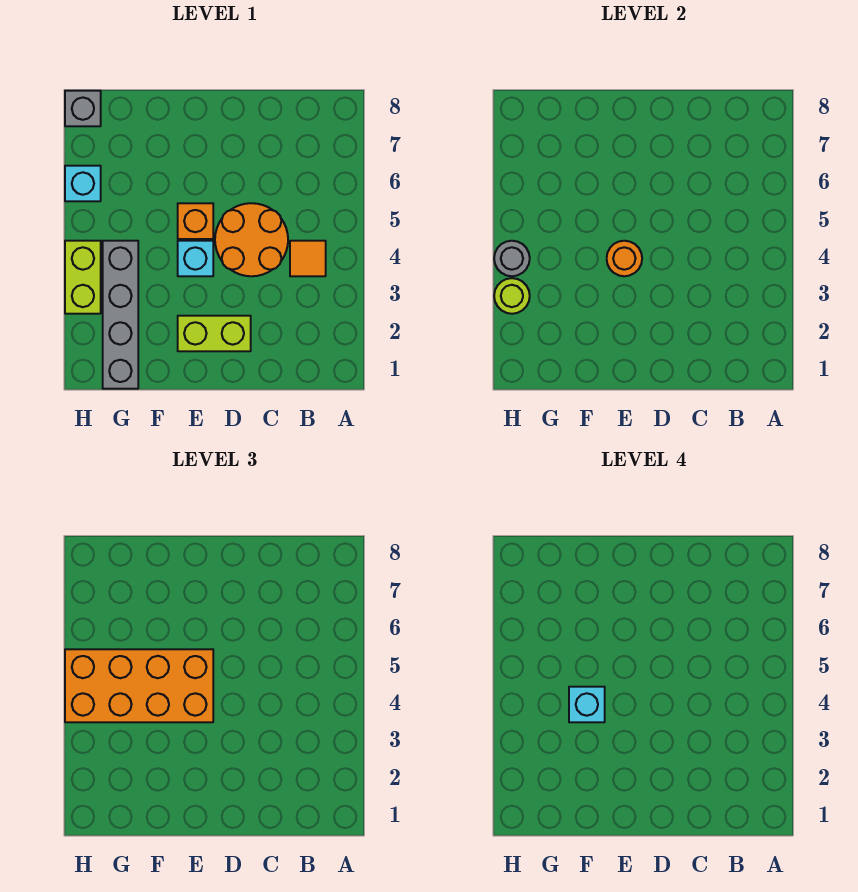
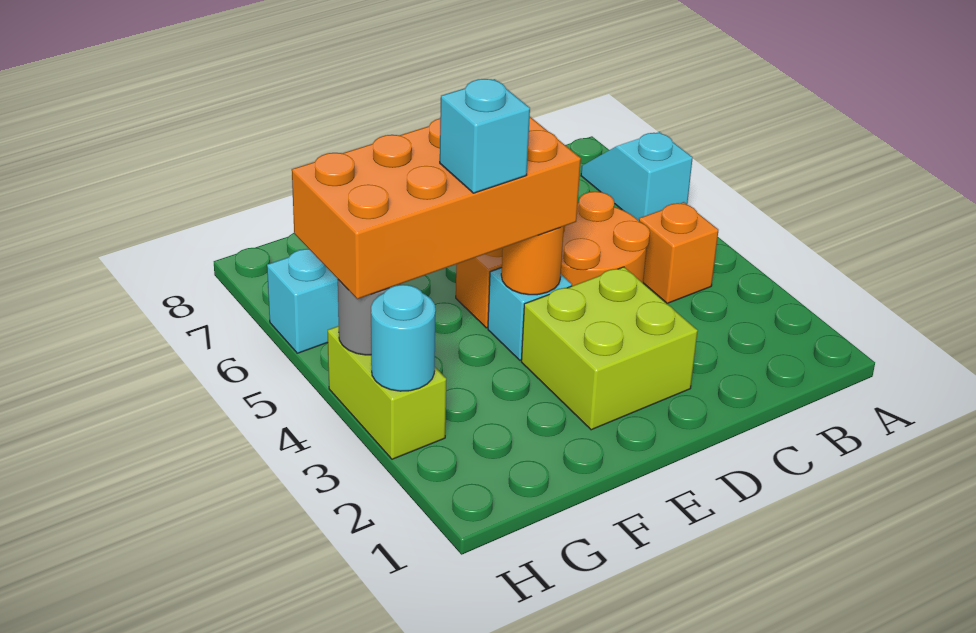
none -> cyan slope A6:A7 level 1 top 6
orange tile B4 level 1 -> orange brick B4 level 1
lime brick D2:E2 level 1 -> lime brick D2:E3 level 1
grey brick G1:G4 level 1 -> none
lime round brick H3 level 2 -> cyan round brick H3 level 2
grey brick H8 level 1 -> none

